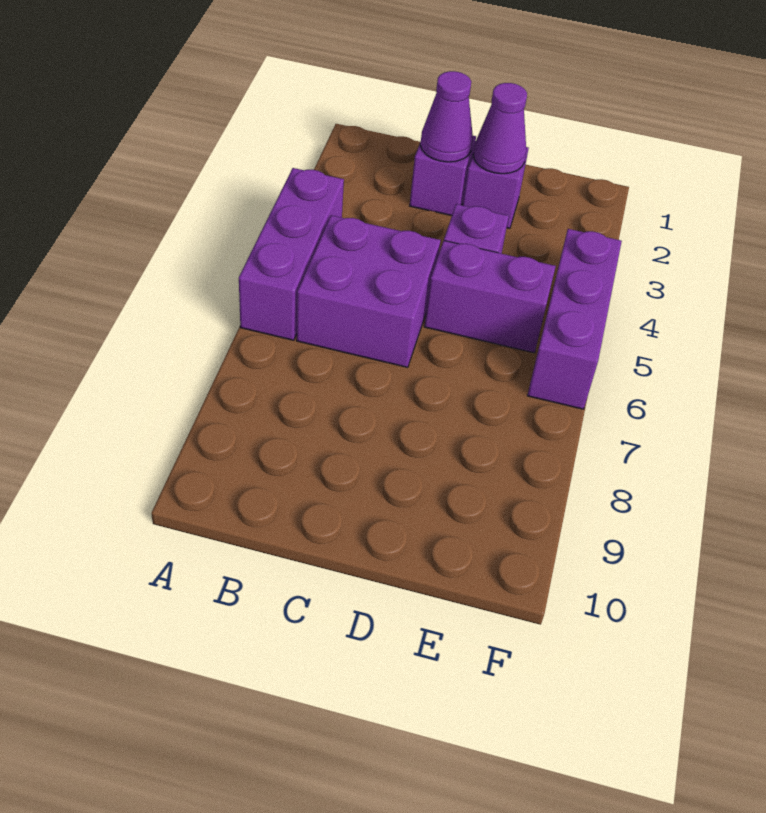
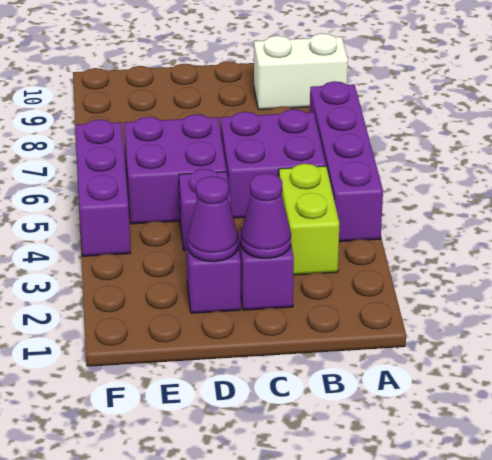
purple brick A4:A6 level 1 -> purple brick A4:A7 level 1
none -> white brick A9:B9 level 1
none -> lime brick B3:B4 level 1
purple brick D5:E5 level 1 -> purple brick D5:E6 level 1

